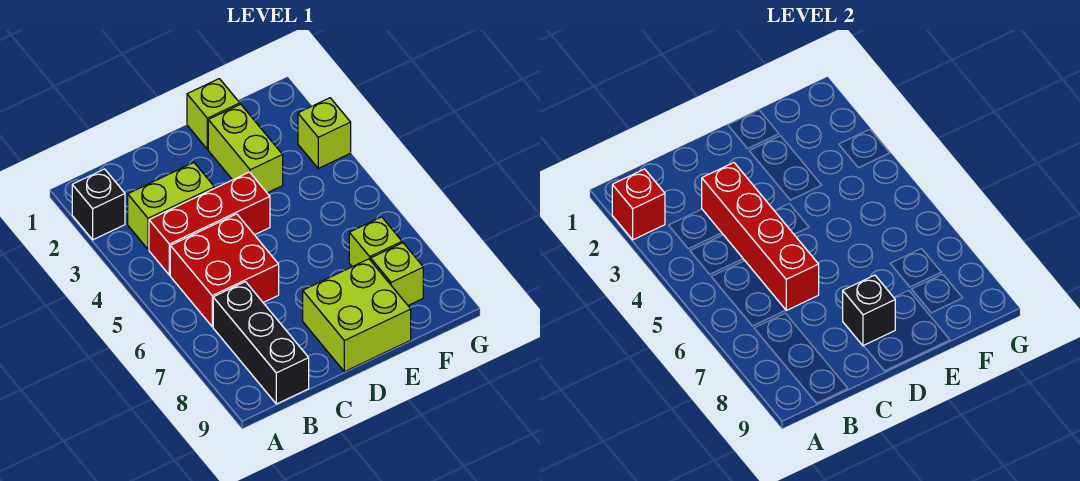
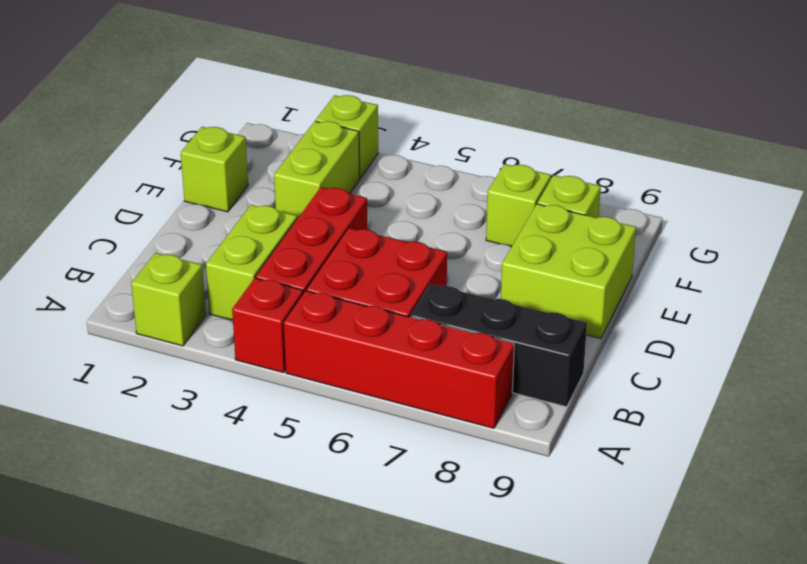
black brick A2 level 1 -> lime brick A2 level 1
red brick A2 level 2 -> red brick A4 level 1
red brick C3:C6 level 2 -> red brick A5:A8 level 1
black brick D8 level 2 -> none
lime brick E2:E3 level 1 -> lime brick E3:F3 level 1

